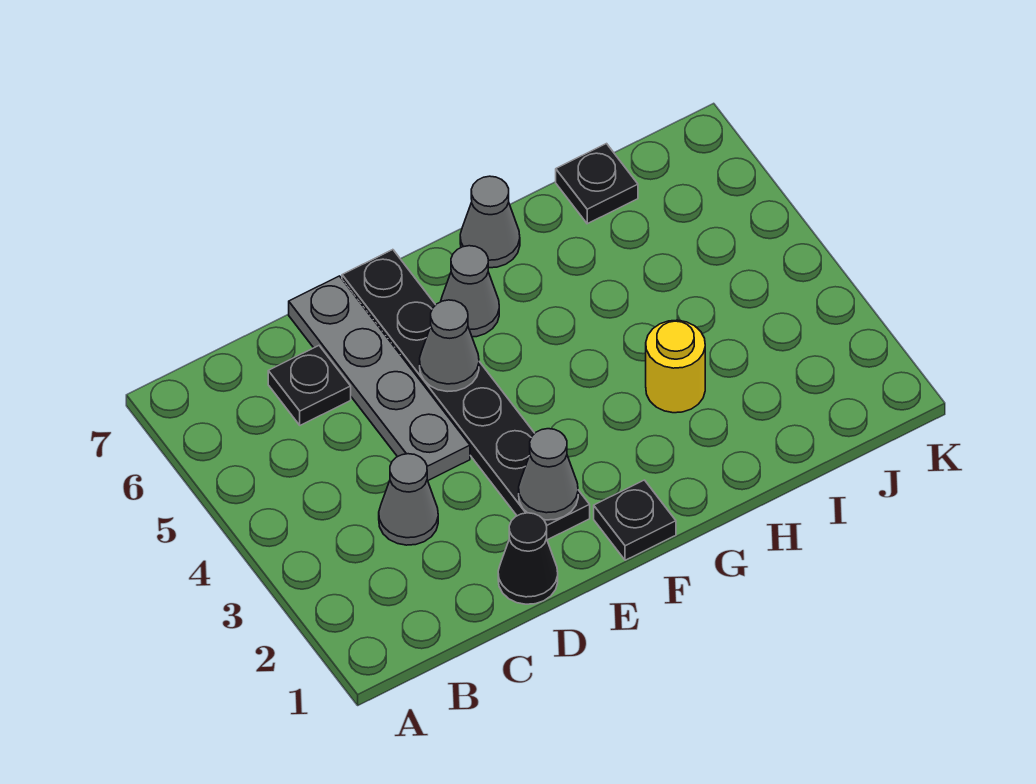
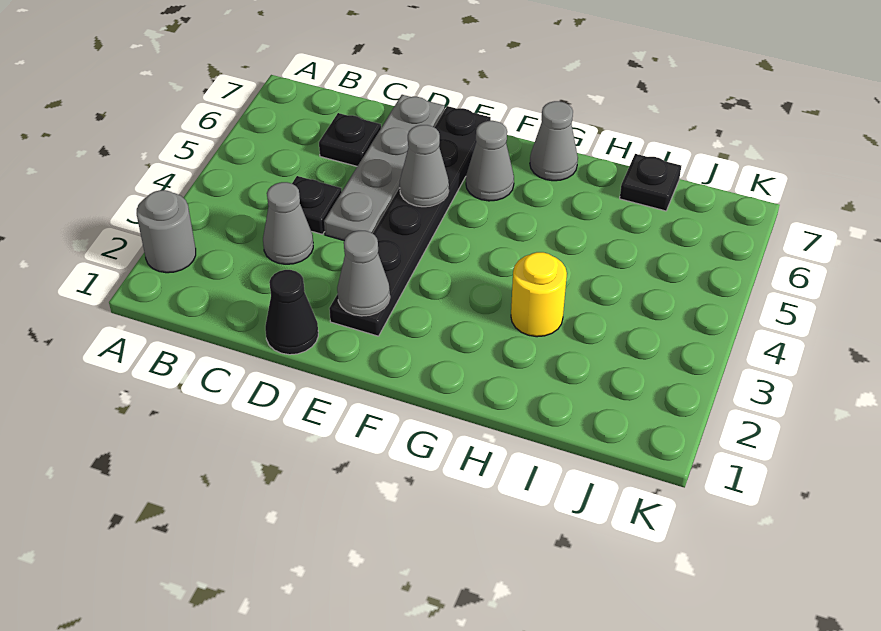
none -> grey round brick A2 level 1
black plate F1 level 1 -> black plate C4 level 1

